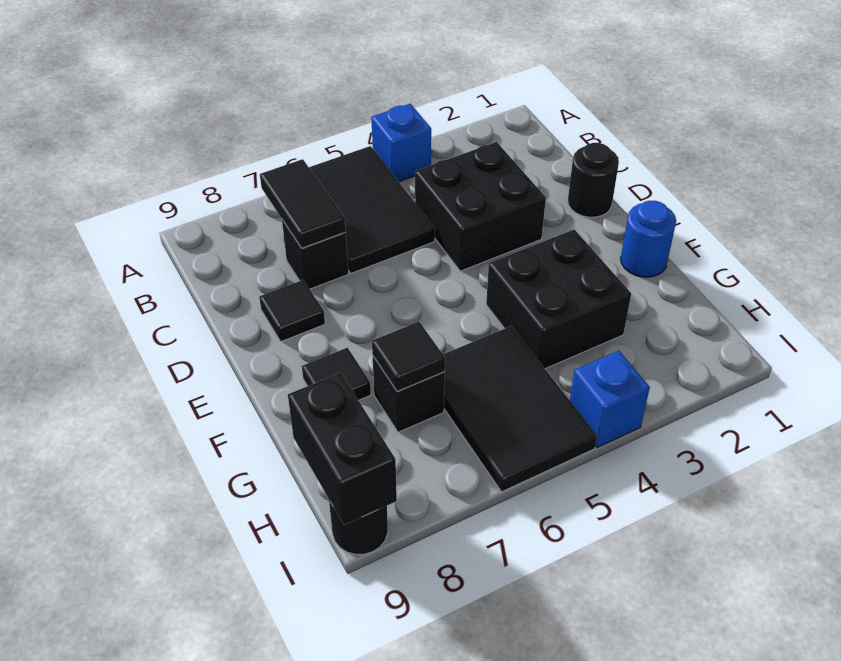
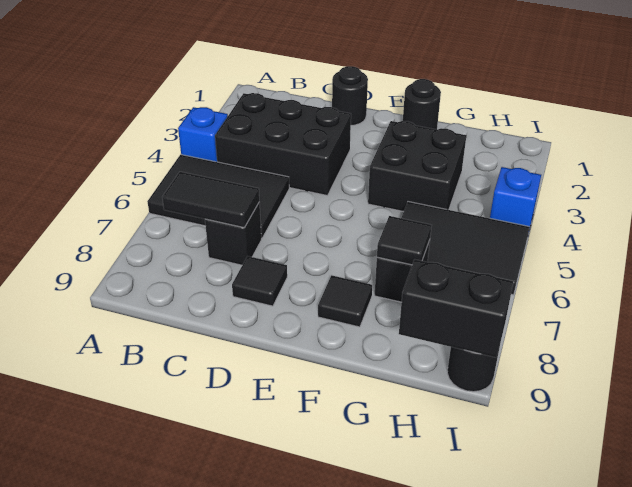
black brick C3:D4 level 1 -> black brick B3:D4 level 1
blue round brick F1 level 1 -> black round brick F1 level 1

